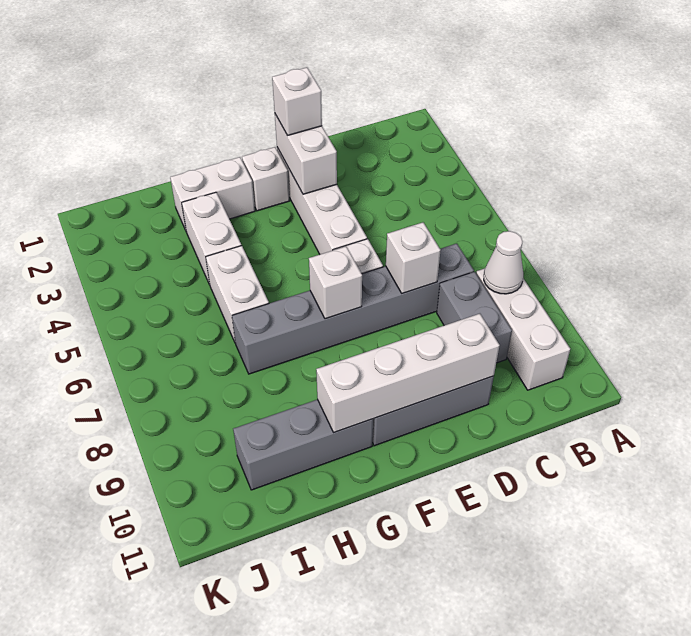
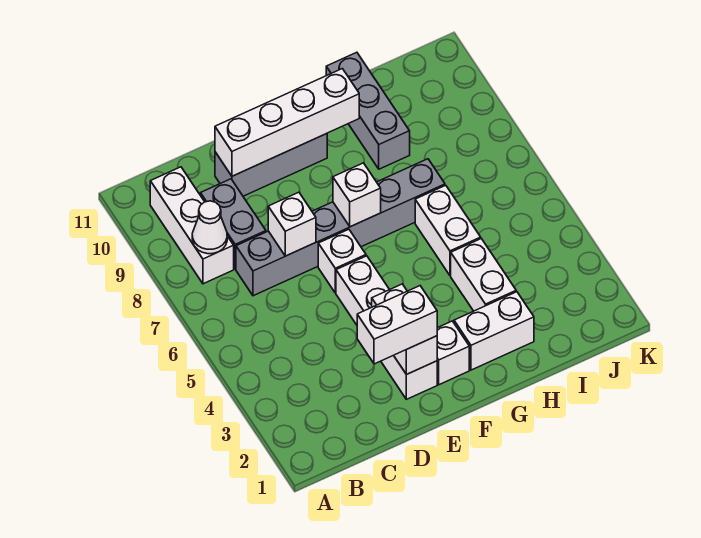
white brick E2 level 3 -> white brick D2:E2 level 3
grey brick G10:I10 level 1 -> grey brick H9:H11 level 1

